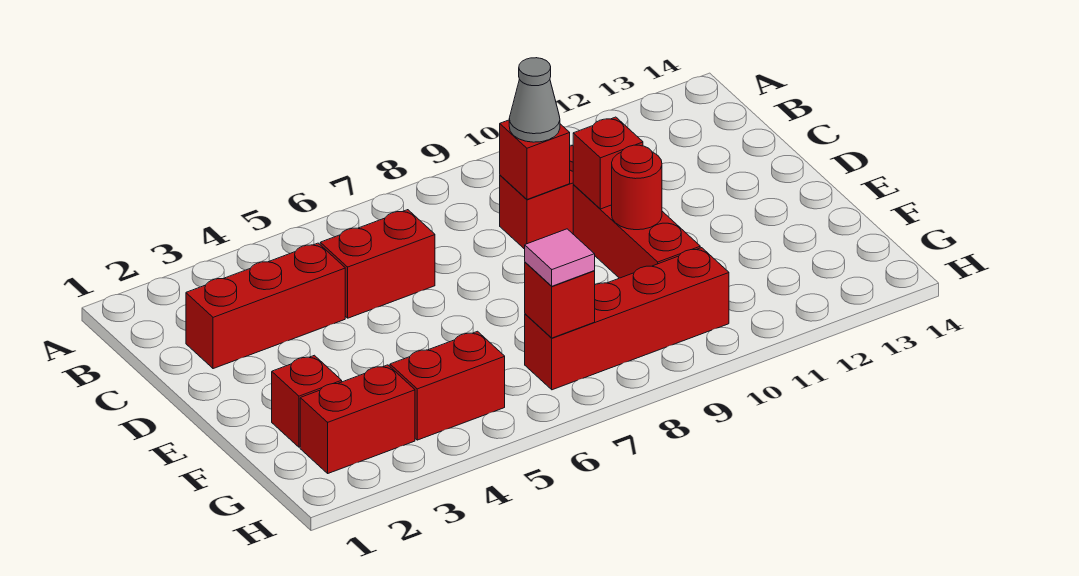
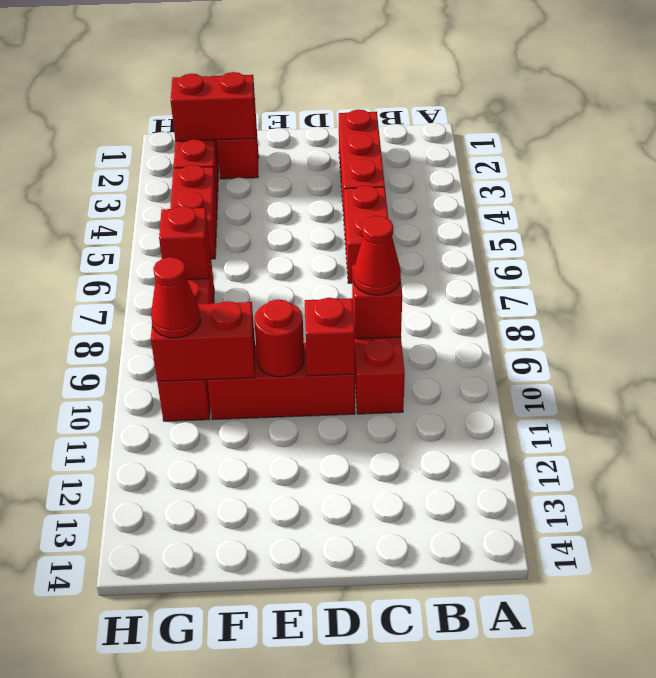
grey cone C9 level 3 -> red cone C9 level 3
none -> red brick F2:G2 level 2
none -> red brick F10:G10 level 2
pink tile G7 level 3 -> none
none -> red cone G10 level 3

